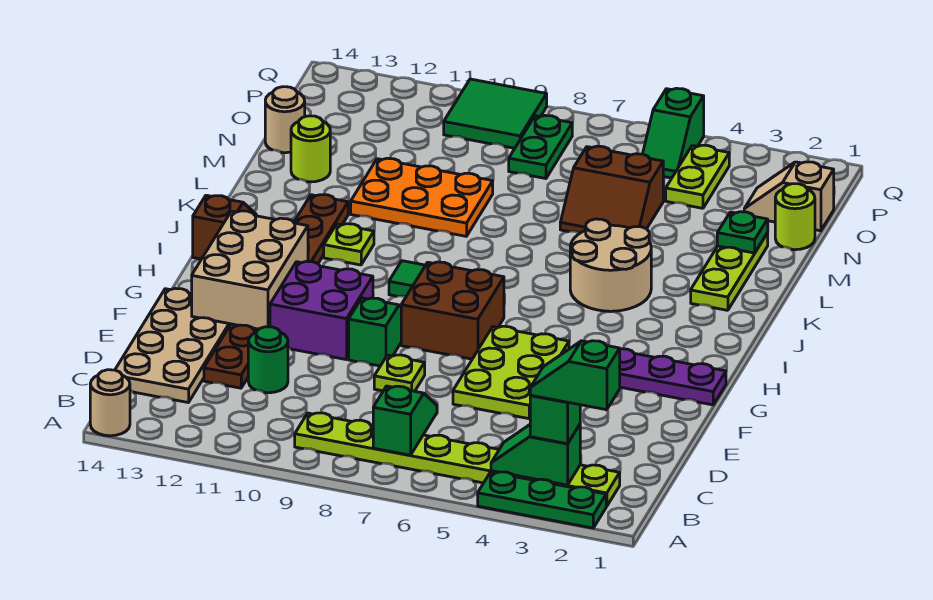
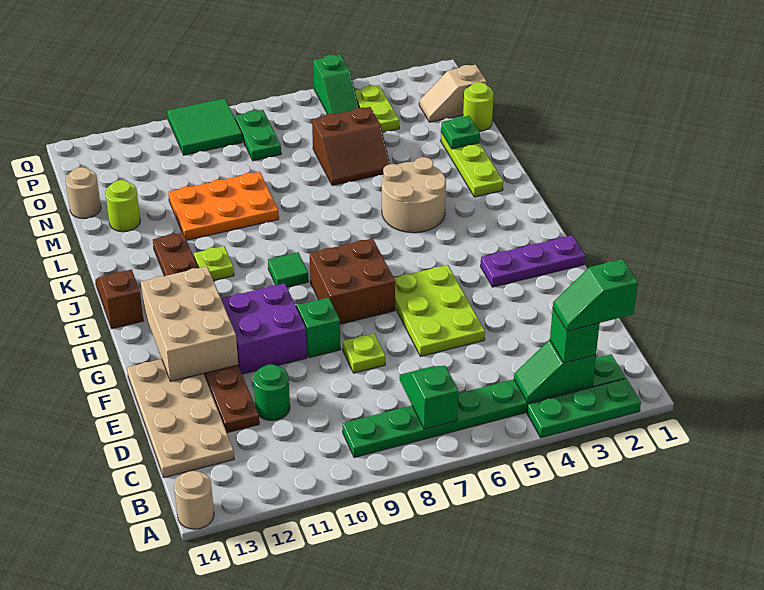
lime plate B2:B9 level 1 -> green plate B2:B9 level 1

